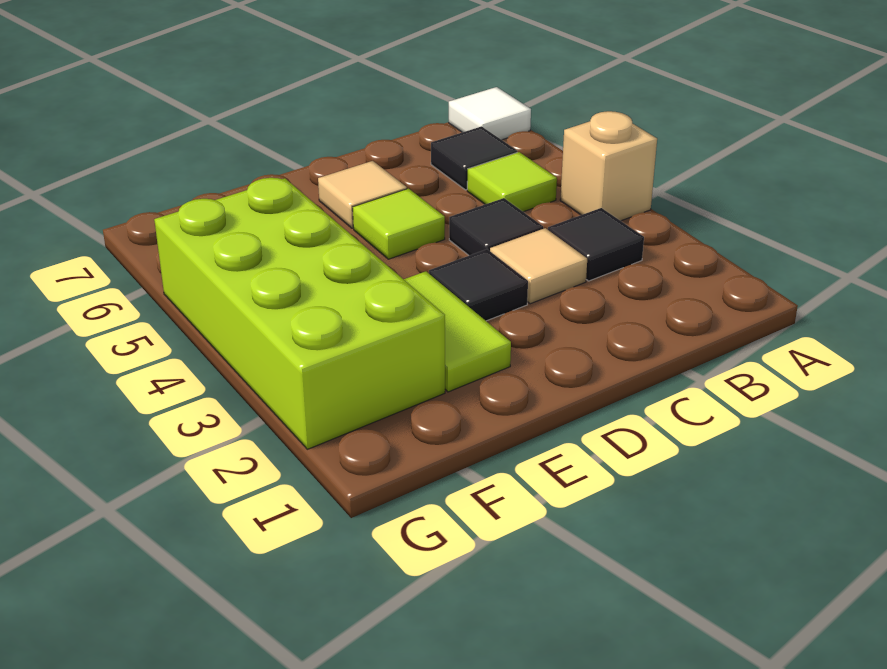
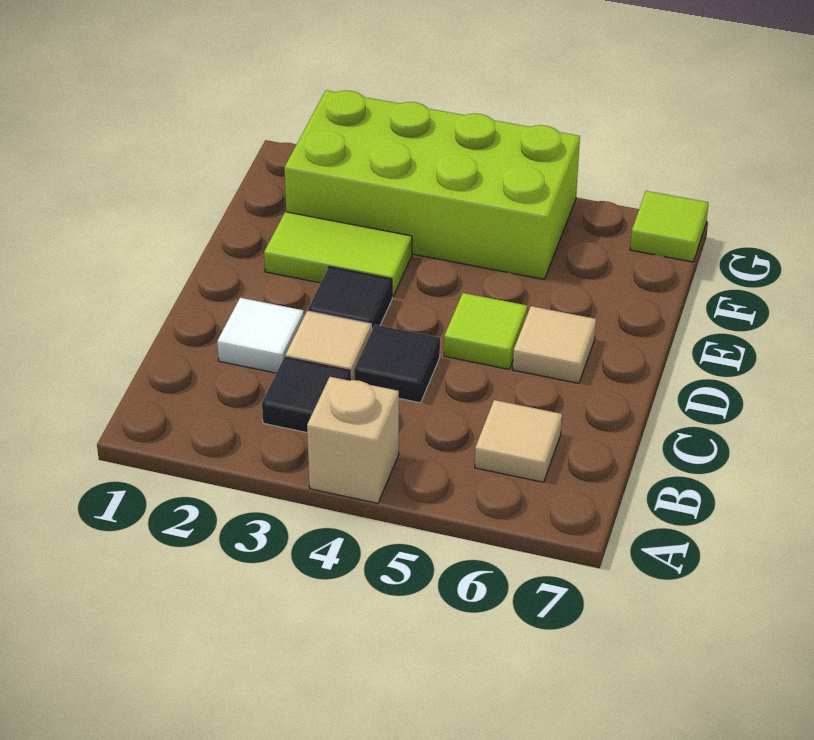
white tile A7 level 1 -> white tile C2 level 1
lime tile B5 level 1 -> lime tile G7 level 1
black tile B6 level 1 -> tan tile B6 level 1

